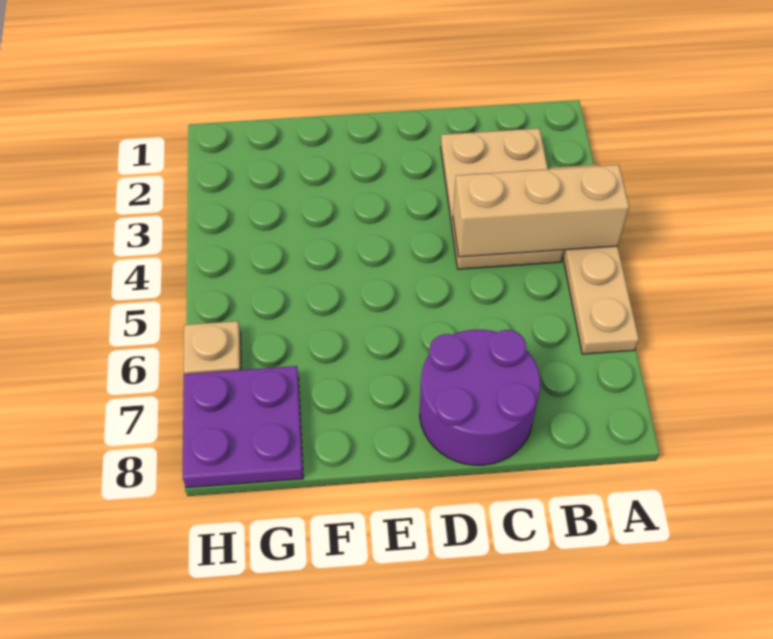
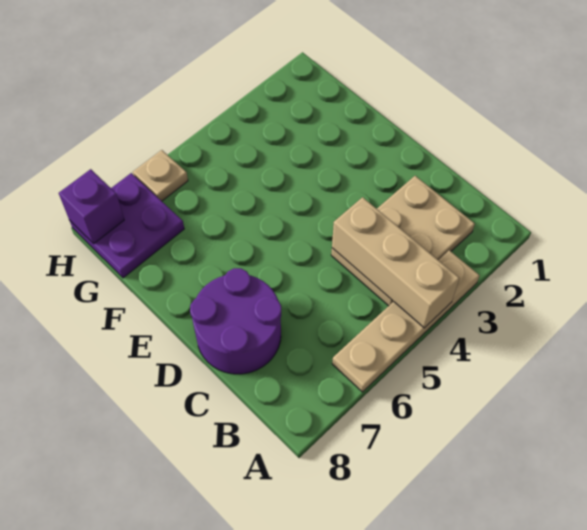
none -> purple brick H8 level 2

